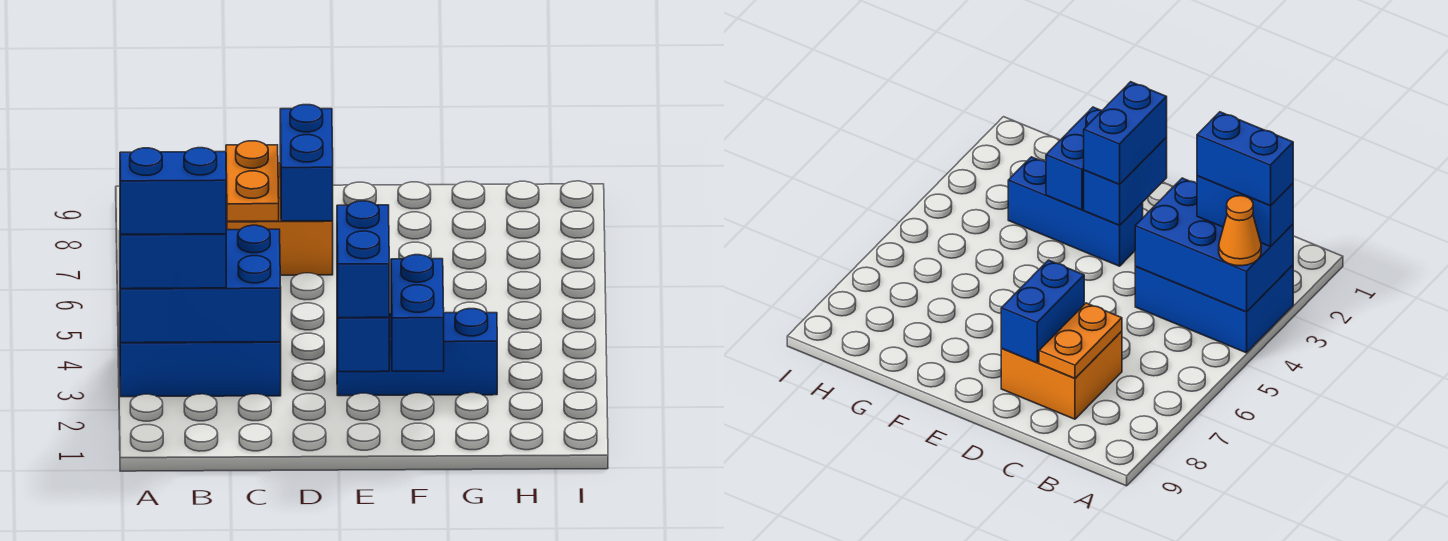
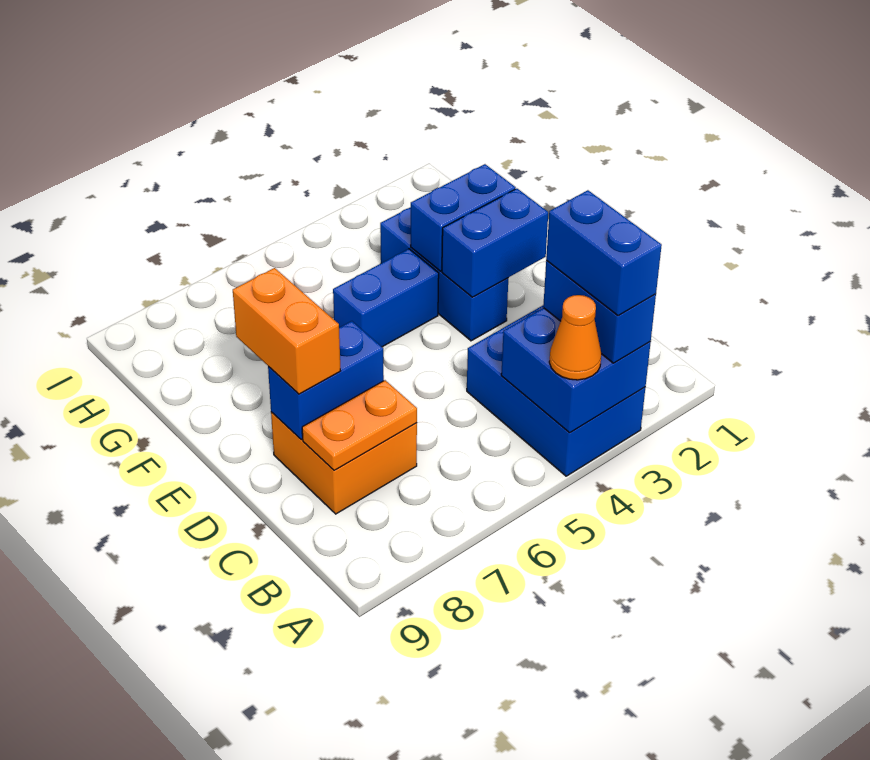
blue brick A3:C4 level 2 -> blue brick A3:B4 level 2
none -> orange brick D8:E8 level 3
blue brick E2:E3 level 3 -> blue brick F4:F5 level 1

